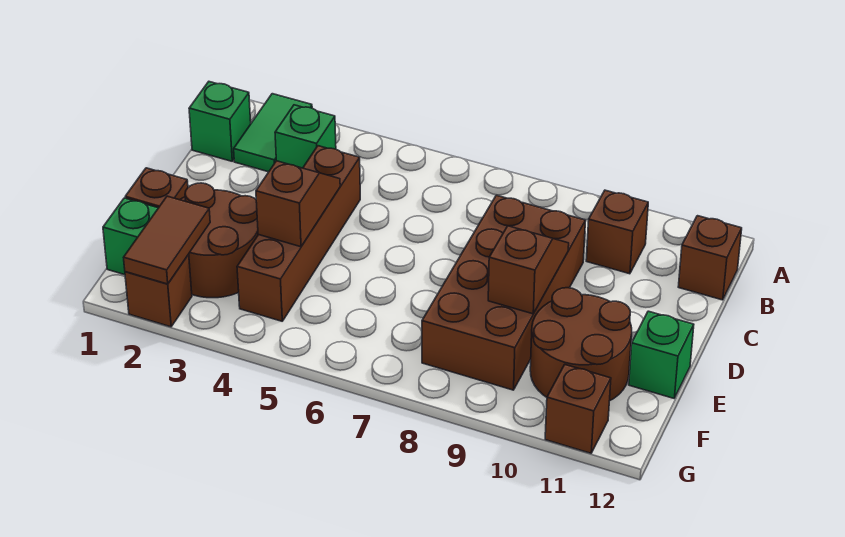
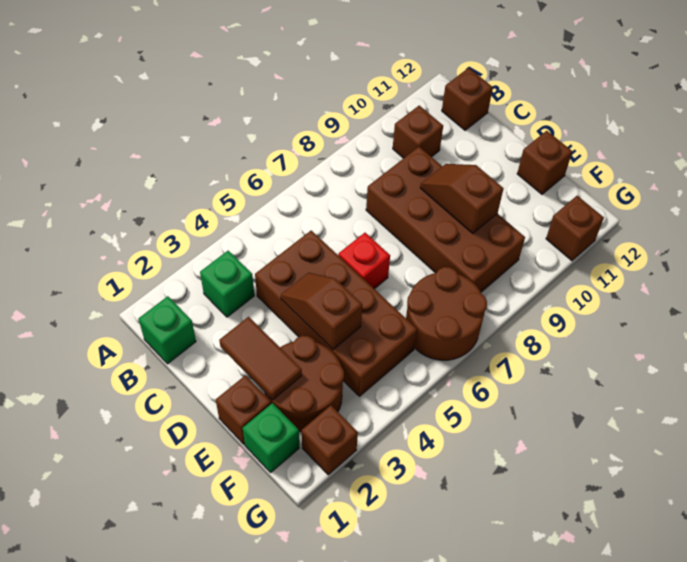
green tile A2:B2 level 1 -> none
brown brick C4:F4 level 1 -> brown brick C4:F5 level 1
none -> red brick D6 level 1
brown round brick E10:F11 level 1 -> brown round brick F6:G7 level 1
green brick E12 level 1 -> brown brick E12 level 1
brown tile F2:G2 level 2 -> brown tile D2:E2 level 2

